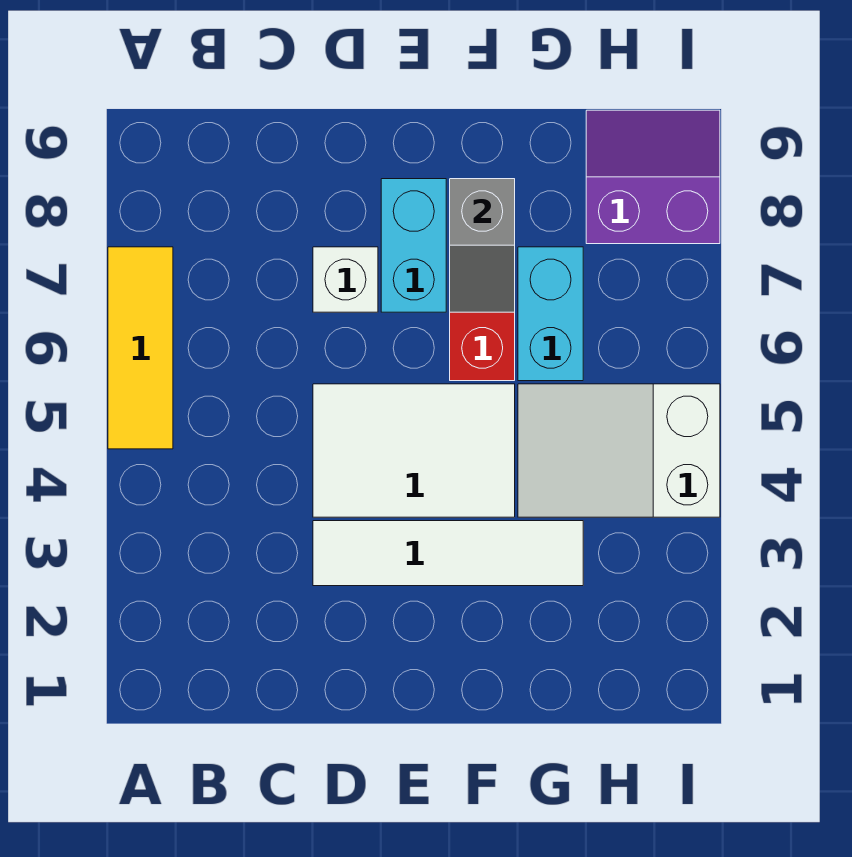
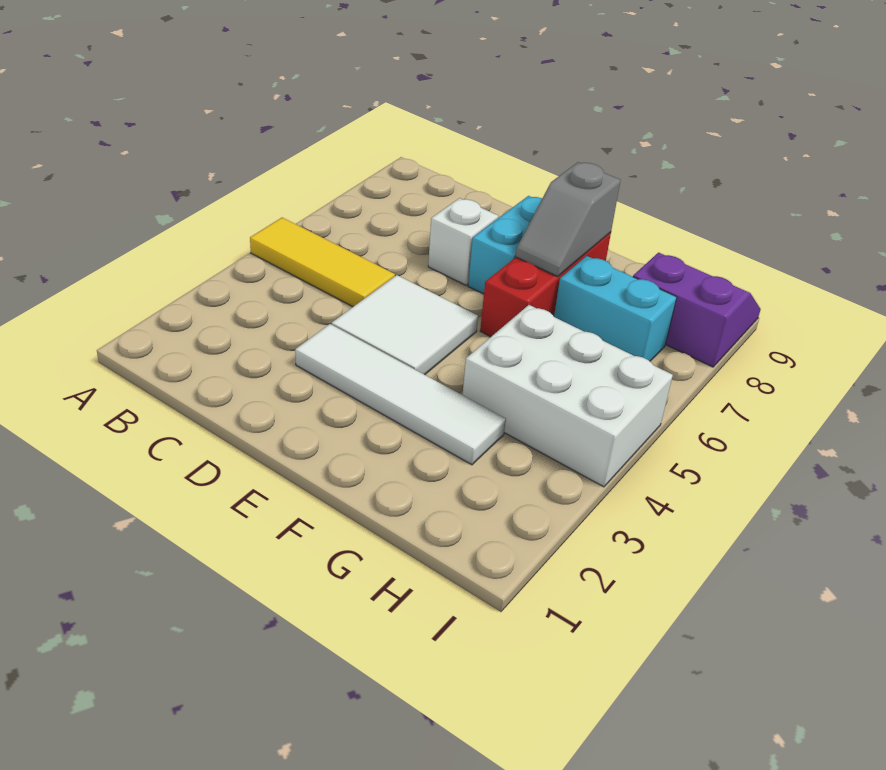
yellow tile A5:A7 level 1 -> yellow tile A5:C5 level 1
white tile D4:F5 level 1 -> white tile D4:E5 level 1
white slope G4:I5 level 1 top I -> white brick G4:I5 level 1
cyan brick G6:G7 level 1 -> cyan brick G7:H7 level 1

